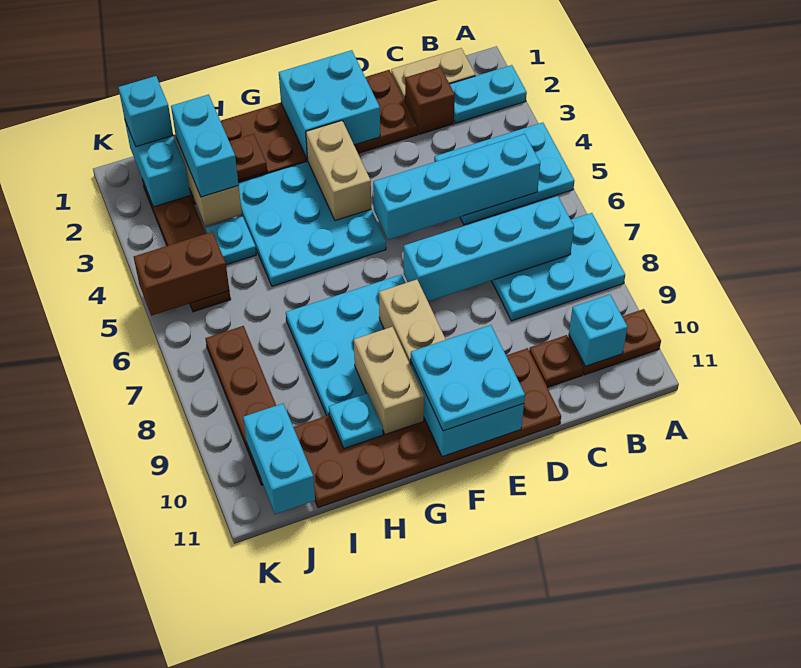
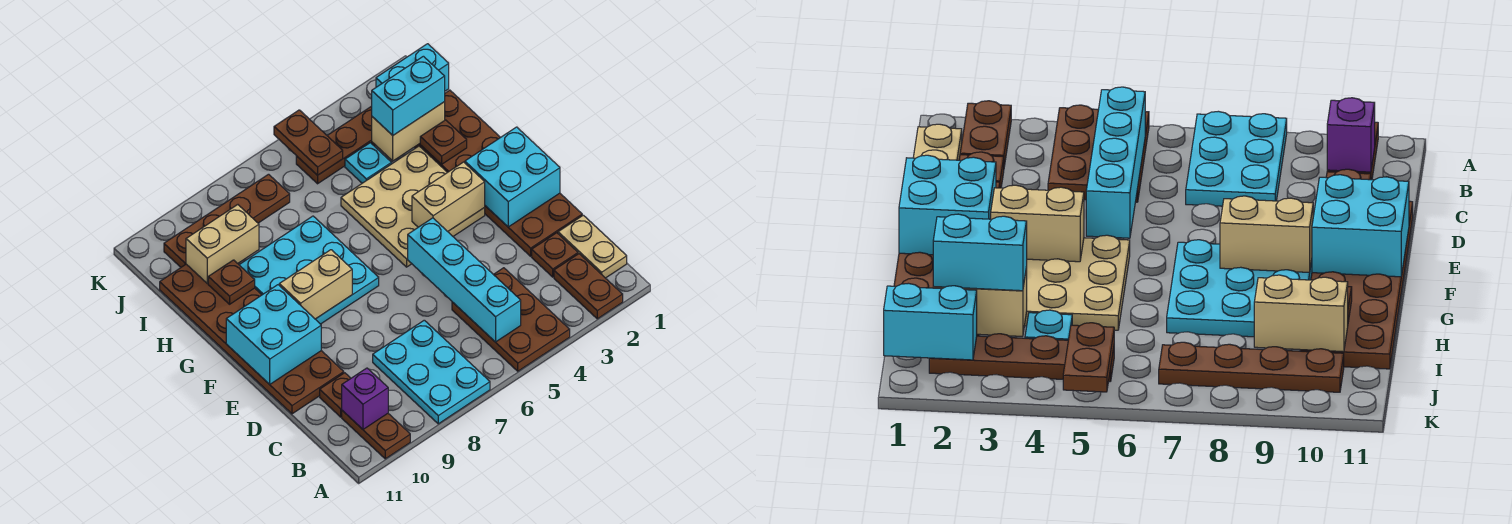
cyan plate A2:B2 level 1 -> brown plate A2:B2 level 1
cyan plate A4:C5 level 1 -> brown plate A4:C5 level 1
cyan brick B7:E7 level 2 -> none
cyan brick B10 level 2 -> purple brick B10 level 2
brown brick C2 level 1 -> brown plate C2 level 1
cyan plate E10:F11 level 3 -> none
cyan plate F3:H5 level 1 -> tan plate F3:H5 level 1
tan brick G9:G10 level 2 -> tan brick I9:I10 level 2
cyan plate H10 level 2 -> brown plate H10 level 2
cyan brick J1 level 3 -> none
brown brick J5:K5 level 2 -> brown plate J5:K5 level 2
cyan brick J10:J11 level 2 -> none

